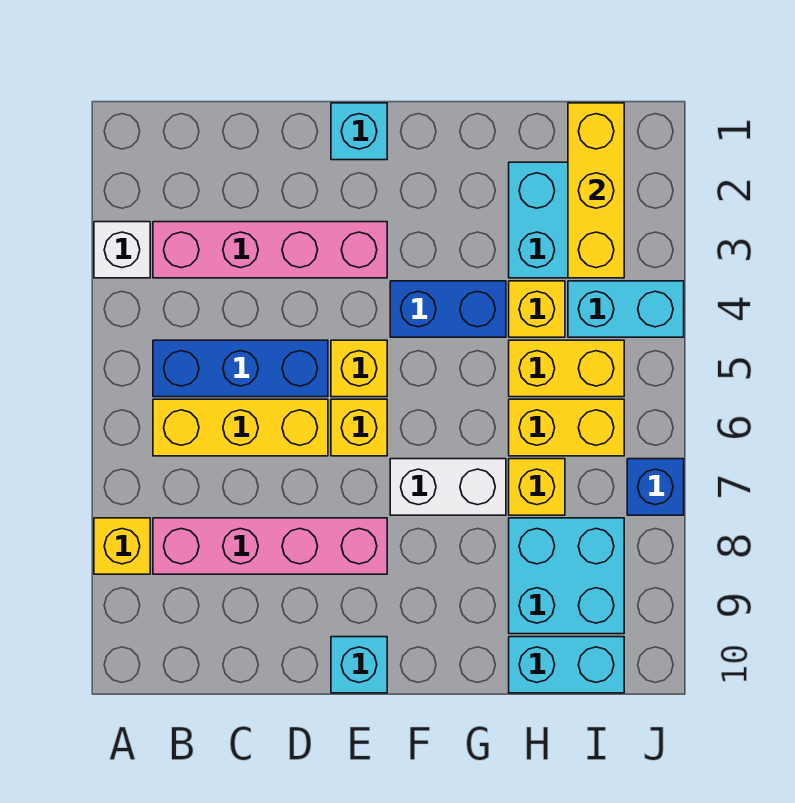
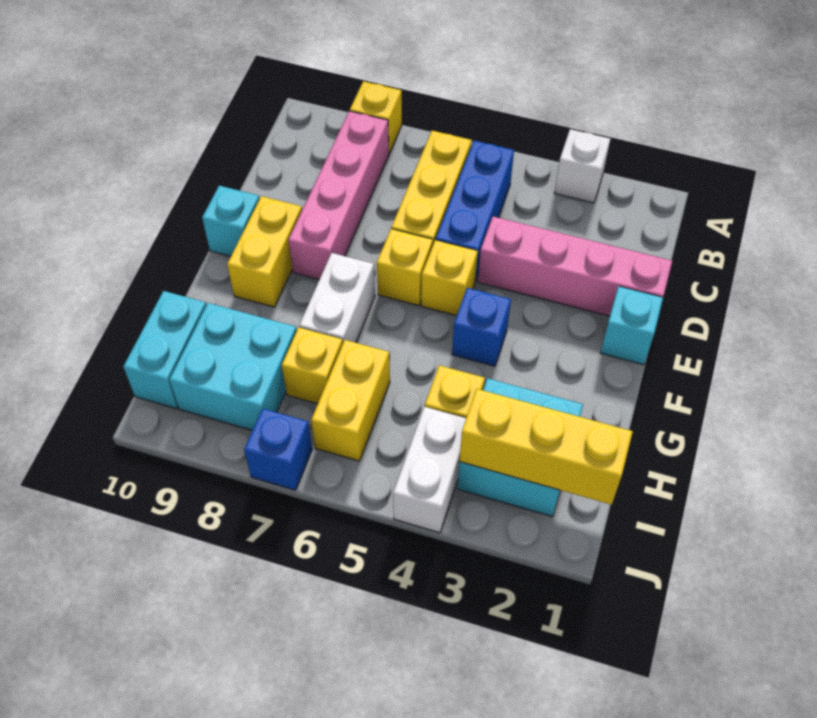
pink brick B3:E3 level 1 -> pink brick D1:D4 level 1
blue brick F4:G4 level 1 -> blue brick F4 level 1
yellow brick H5:I5 level 1 -> yellow brick E9:F9 level 1
cyan brick I4:J4 level 1 -> white brick I4:J4 level 1

